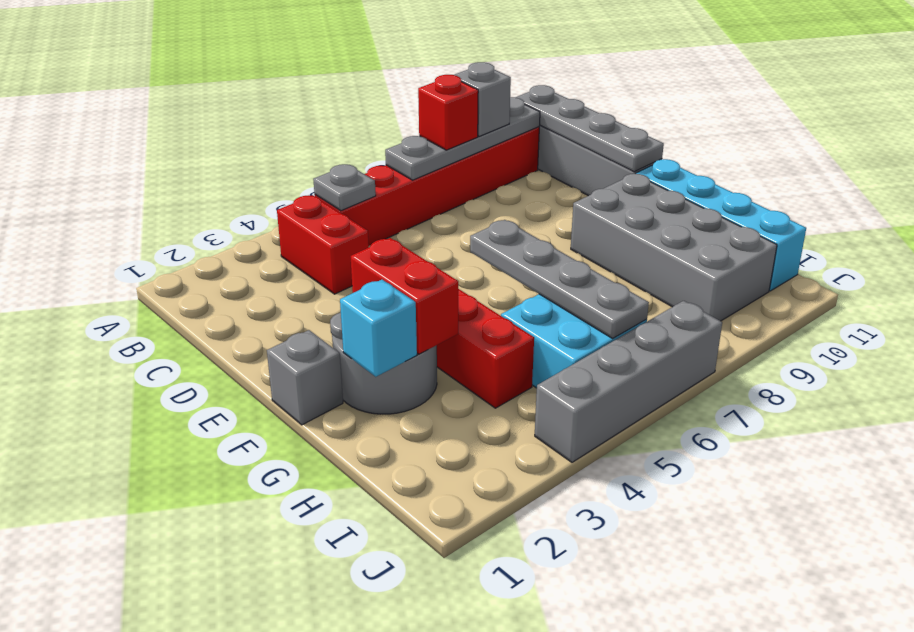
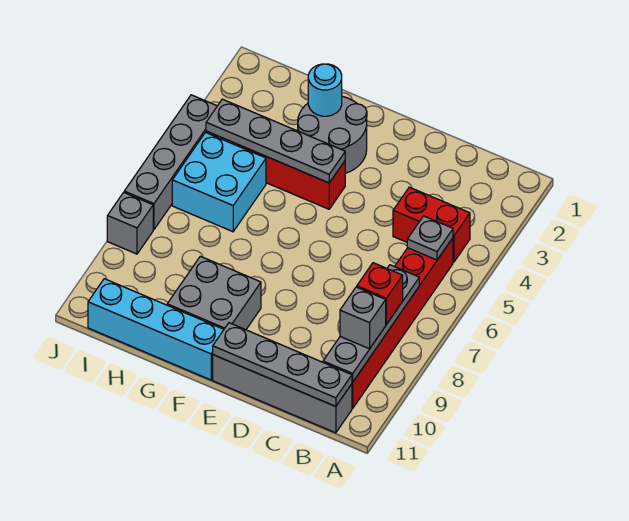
grey brick F1 level 1 -> grey brick J8 level 1
red brick F3:G3 level 2 -> none
grey plate F6:I6 level 2 -> grey plate F4:I4 level 2
grey brick F9:I10 level 1 -> grey brick F9:G10 level 1
cyan brick G2 level 2 -> cyan round brick G2 level 2

